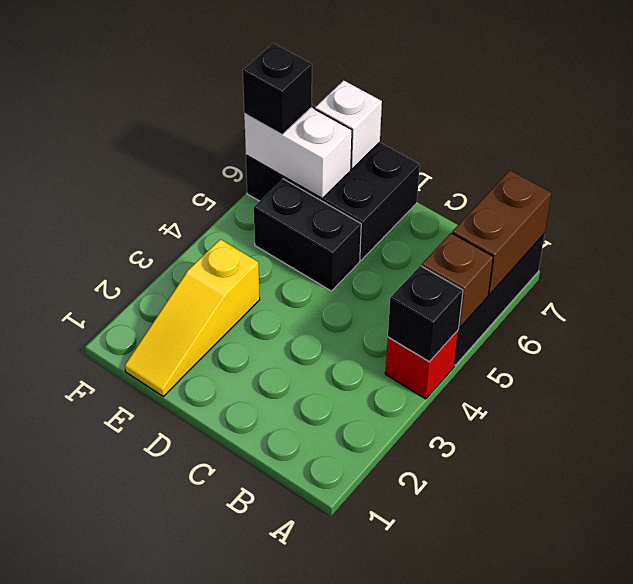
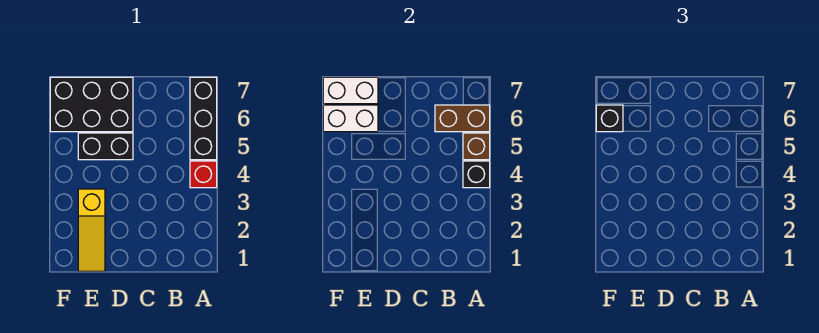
brown brick A6:A7 level 2 -> brown brick A6:B6 level 2
white brick E7 level 2 -> white brick E7:F7 level 2

